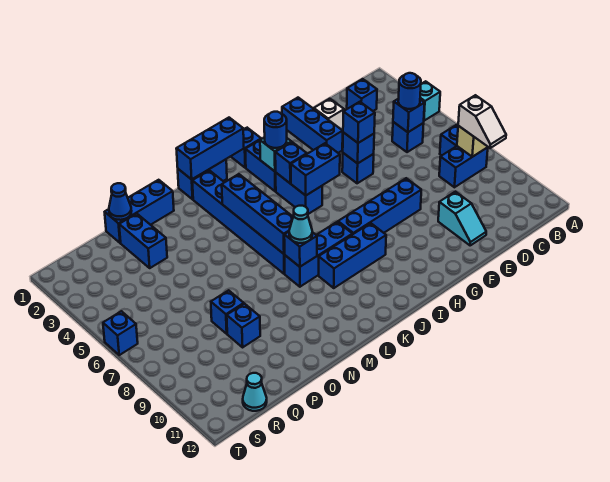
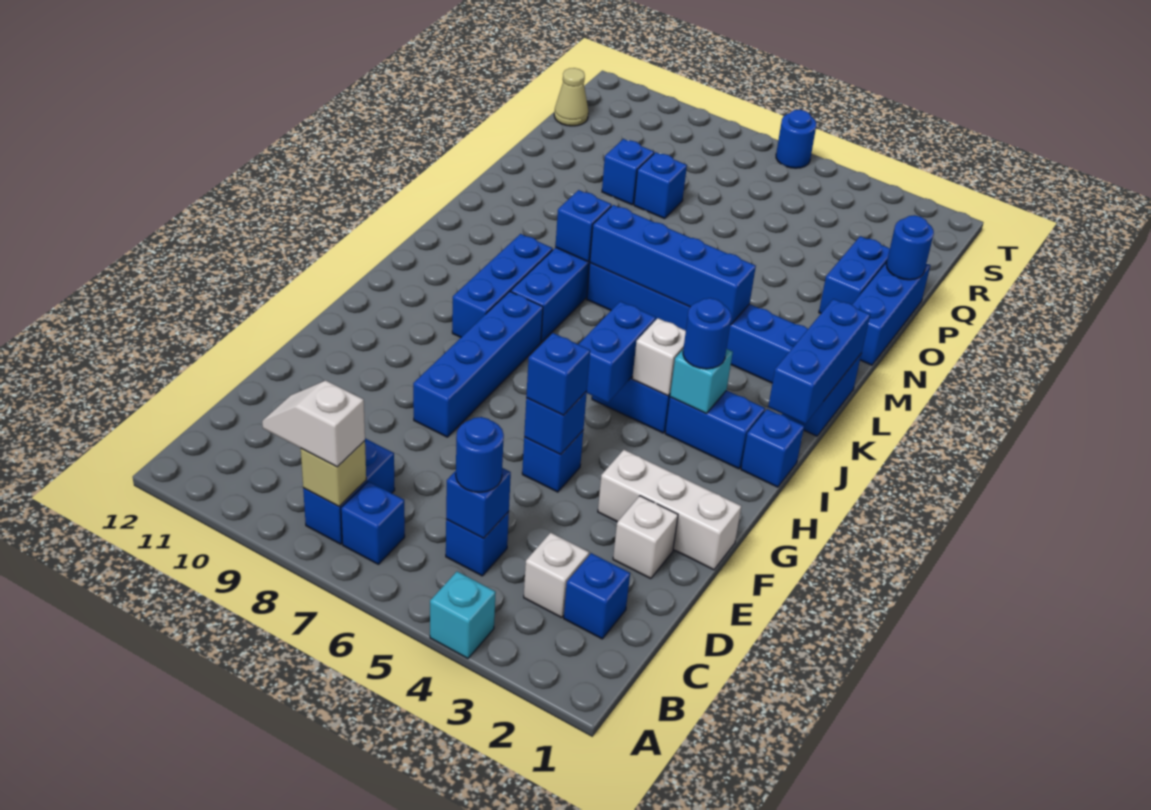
none -> white brick C3 level 1
cyan slope E10:E11 level 1 top 10 -> none
blue brick F1:F3 level 1 -> white brick F1:F3 level 1
blue brick I4 level 2 -> white brick I4 level 2
cyan cone L8 level 3 -> none
blue cone P1 level 2 -> blue round brick P1 level 2
blue brick P2:P3 level 1 -> blue brick O2:P2 level 1
cyan cone R12 level 1 -> tan cone R12 level 1
blue brick T6 level 1 -> blue round brick T6 level 1

